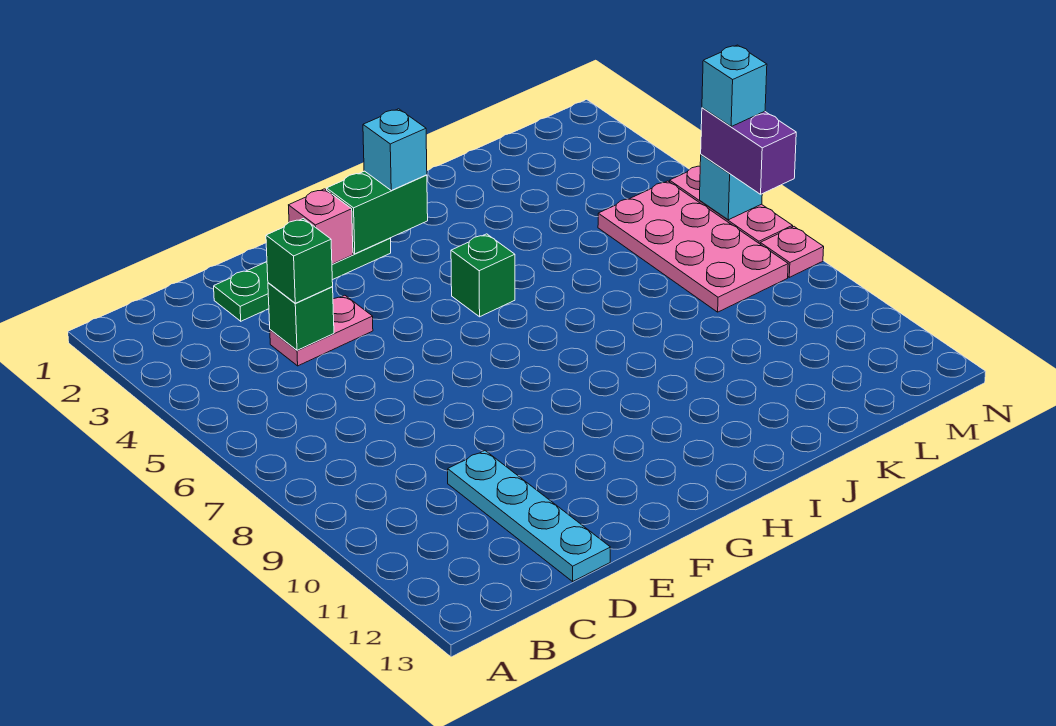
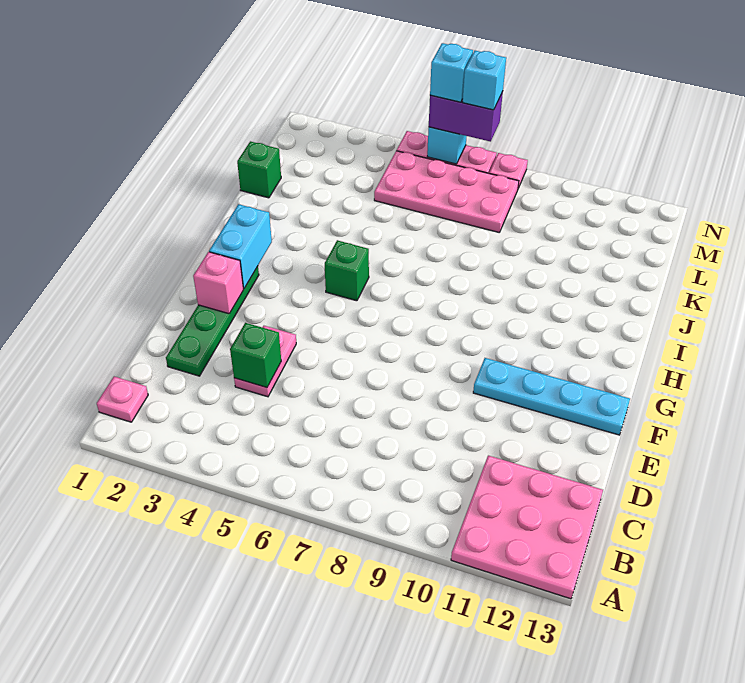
none -> pink plate A11:C13 level 1
none -> pink plate B1 level 1
green brick D4 level 3 -> green brick K1 level 1
cyan plate D10:D13 level 1 -> cyan plate F10:F13 level 1
green brick G2:H2 level 2 -> cyan brick G2:H2 level 2
cyan brick H2 level 3 -> cyan brick N7 level 4

